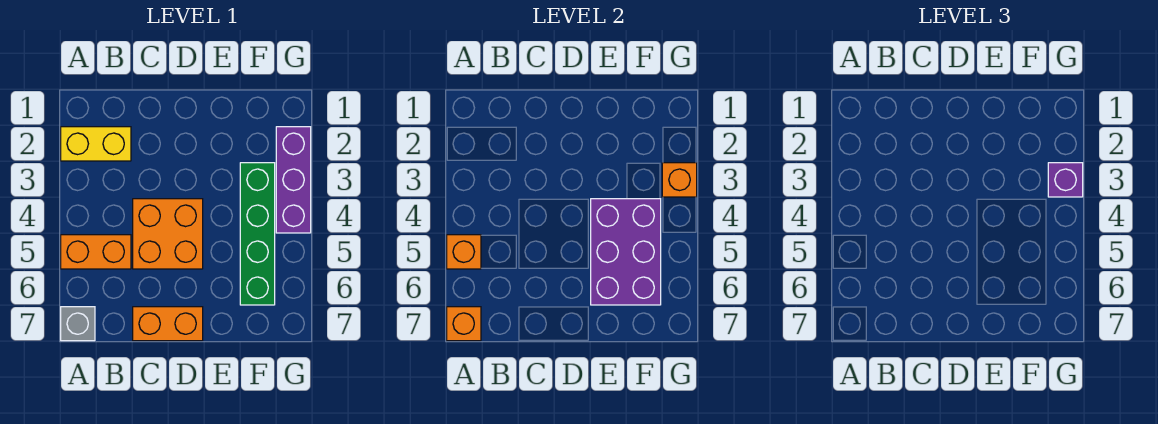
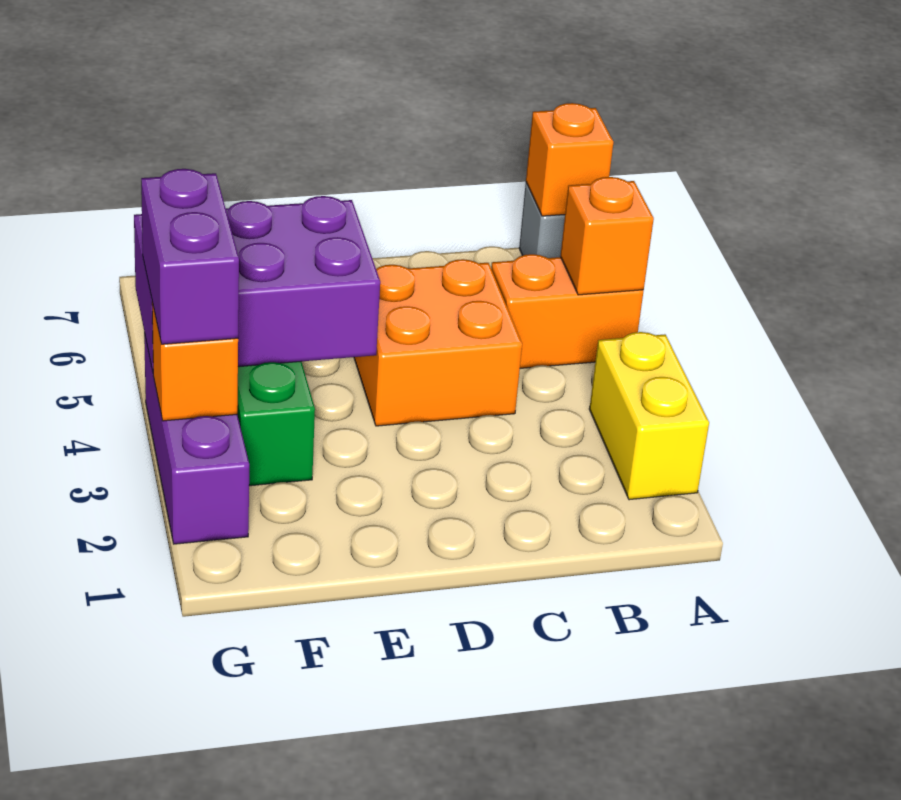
yellow brick A2:B2 level 1 -> yellow brick A2:A3 level 1
orange brick C7:D7 level 1 -> none
purple brick E4:F6 level 2 -> purple brick E4:G5 level 2
purple brick G3 level 3 -> purple brick G3:G4 level 3

